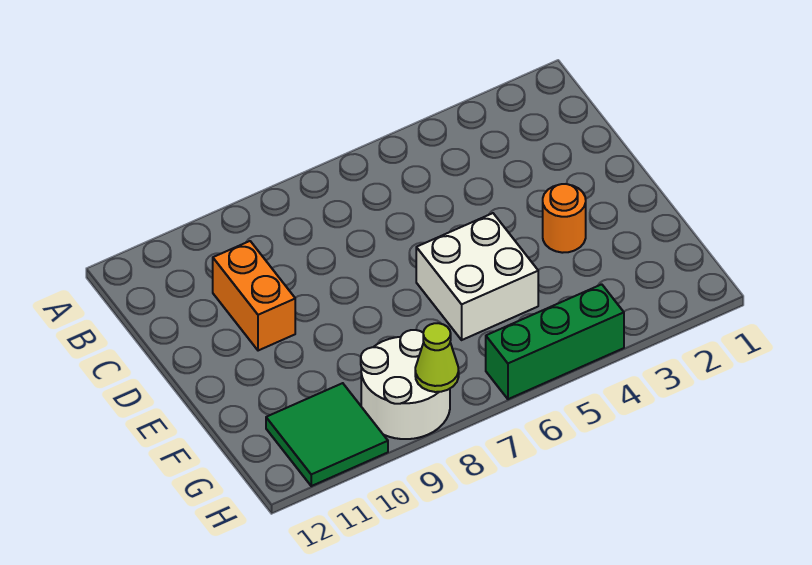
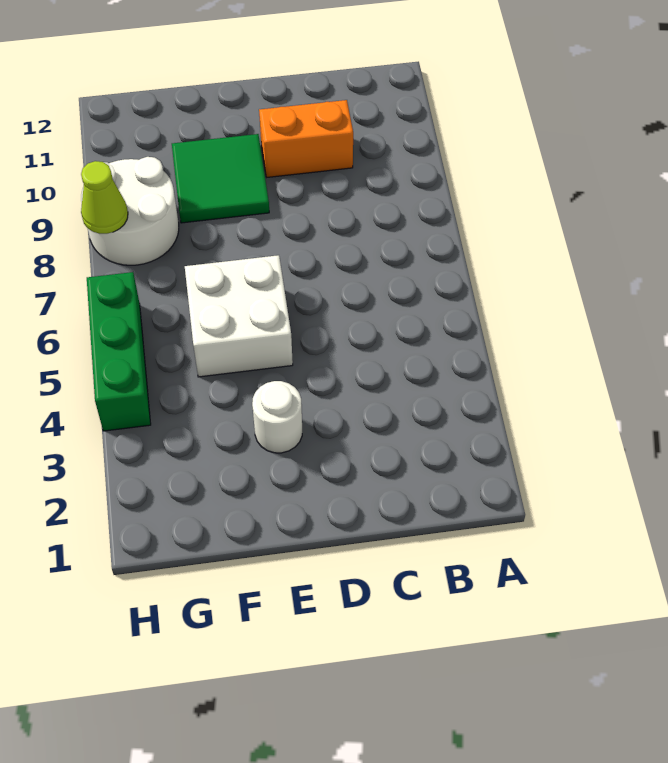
orange round brick E3 level 1 -> white round brick E3 level 1
green tile G10:H11 level 1 -> green tile E9:F10 level 1

